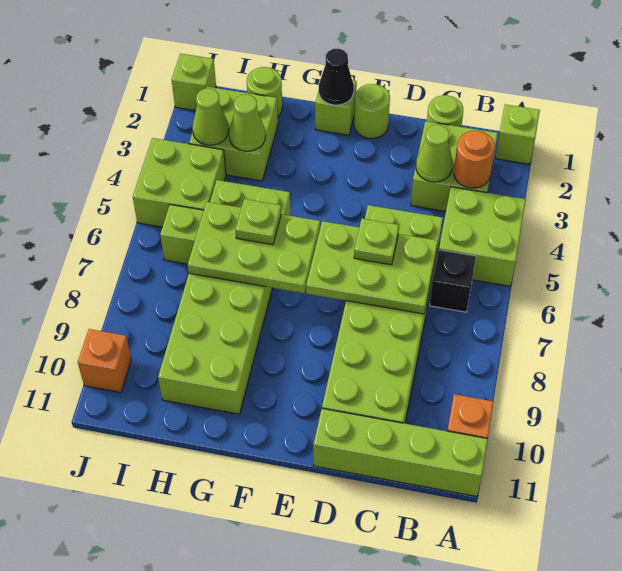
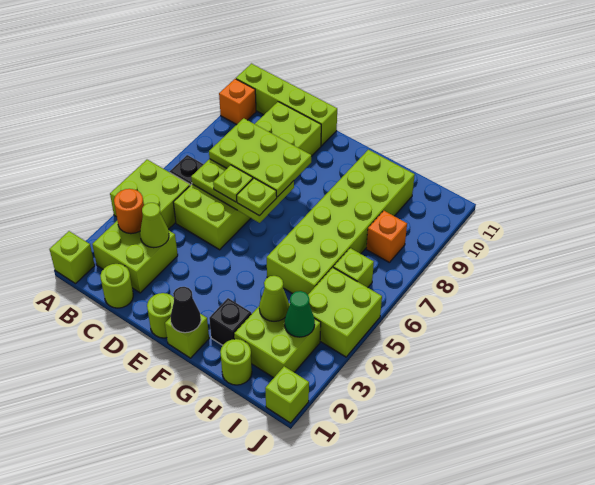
lime plate F6:H7 level 2 -> lime plate C7:E8 level 3
none -> black brick G2 level 1
lime plate G6 level 3 -> lime plate E6 level 3
lime cone I3 level 2 -> green cone I3 level 2
orange brick J10 level 1 -> orange brick I8 level 1

